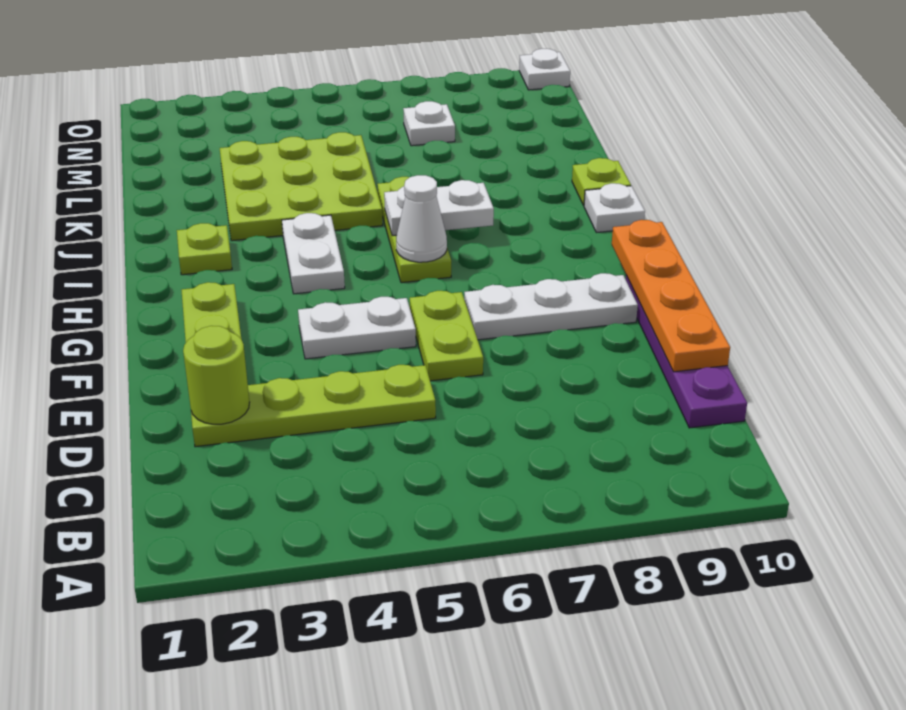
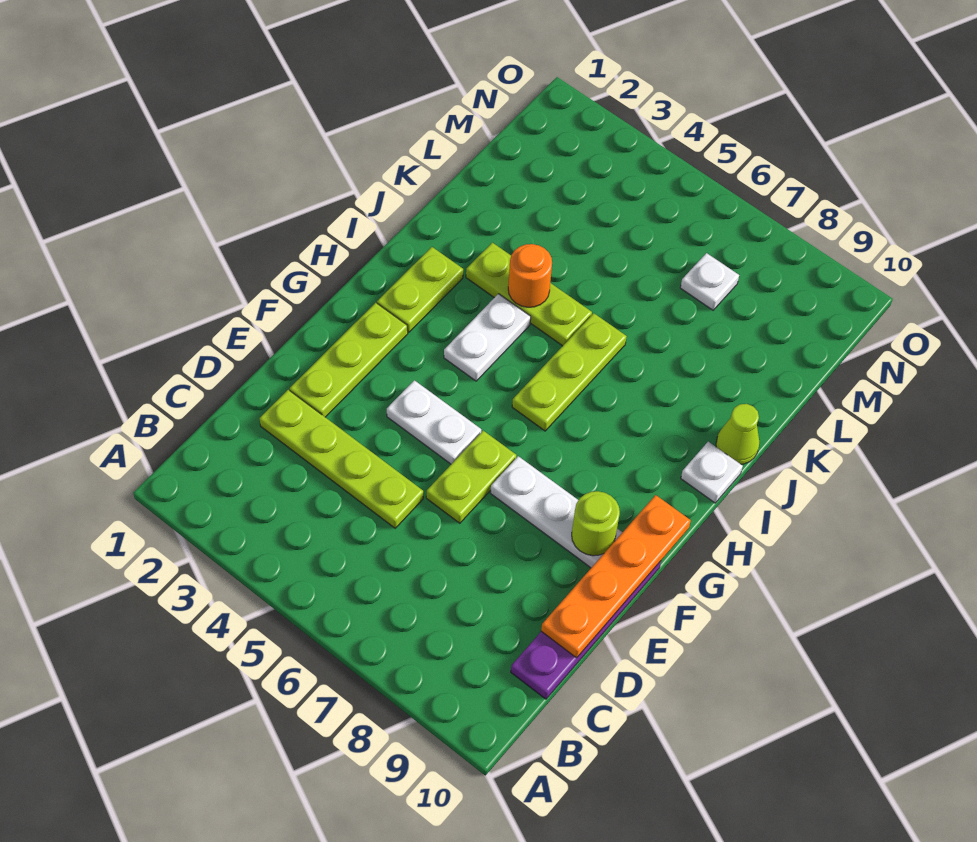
lime round brick D2 level 2 -> lime round brick F9 level 2
white cone H6 level 2 -> none
lime plate I2 level 1 -> lime plate H2:I2 level 1
white plate I6:I7 level 2 -> none
lime plate J3:L5 level 1 -> lime plate J3:J5 level 1
none -> orange round brick J4 level 2
lime plate J10 level 1 -> lime cone J10 level 1
white plate O10 level 1 -> none

